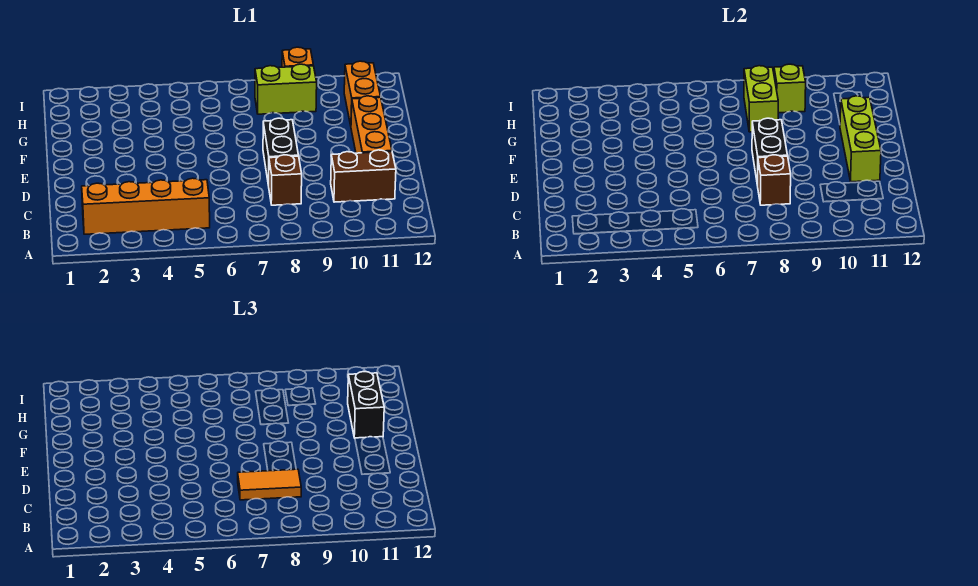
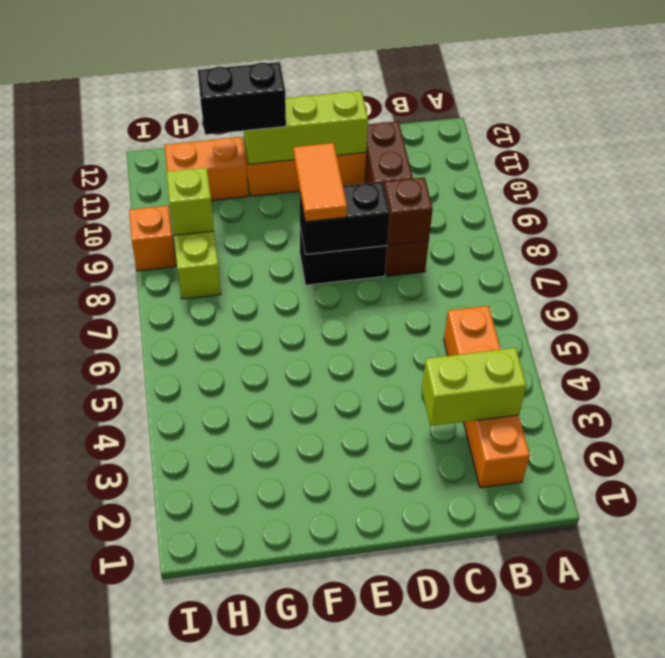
orange tile C7:C8 level 3 -> orange tile E8:E9 level 3
lime brick G8:H8 level 2 -> lime brick B3:C3 level 2

